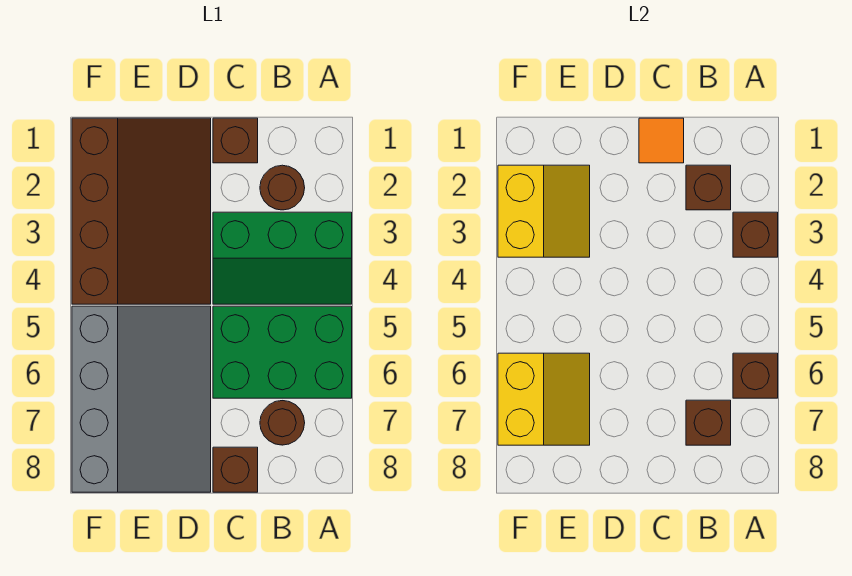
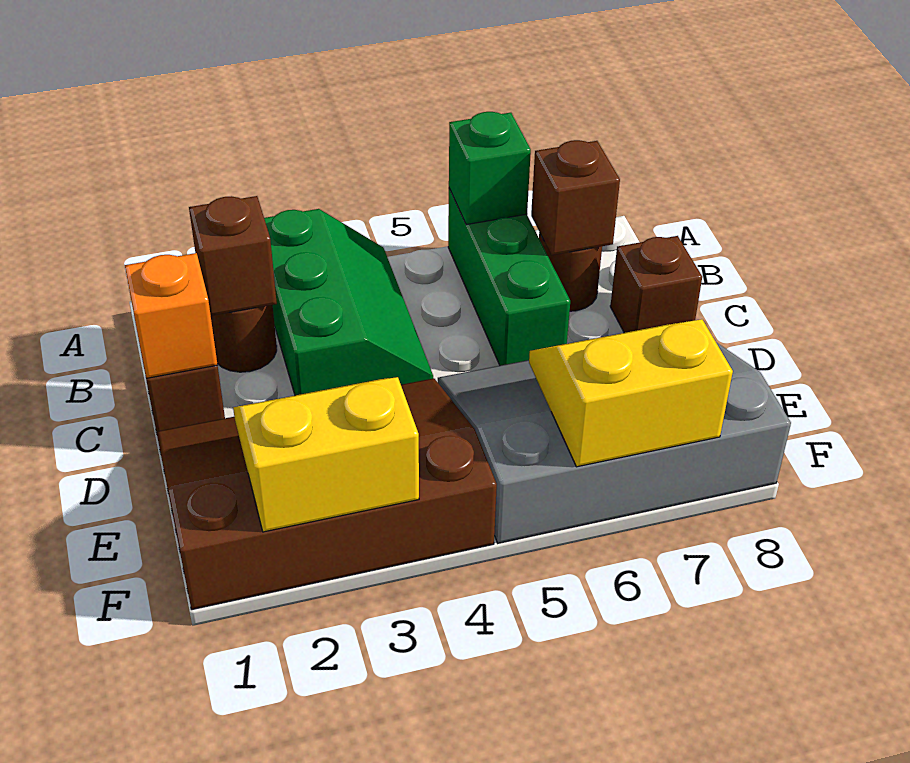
brown brick A3 level 2 -> none
green brick A5:C6 level 1 -> green brick A6:C6 level 1
brown brick A6 level 2 -> green brick A6 level 2
orange tile C1 level 2 -> orange brick C1 level 2

